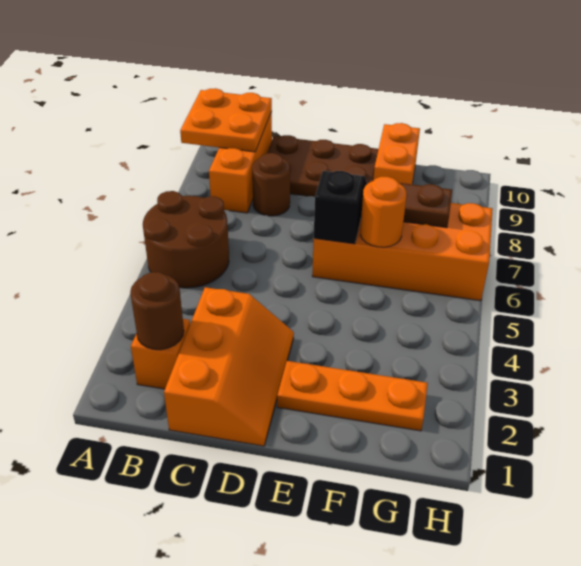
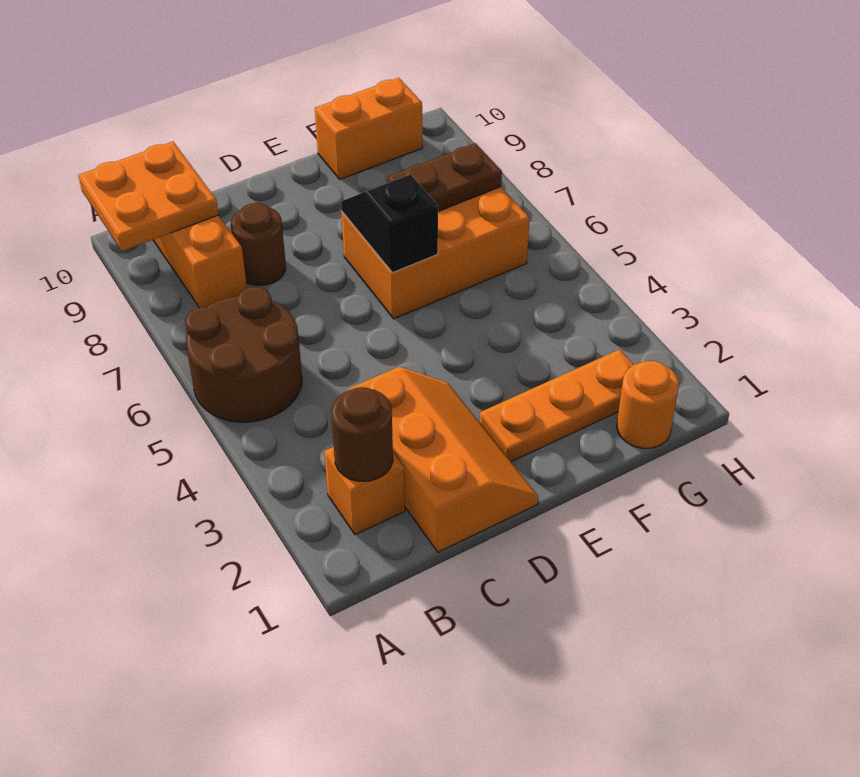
brown plate C9:E10 level 1 -> none
orange brick E6:H7 level 1 -> orange brick E6:G7 level 1
orange round brick F6 level 2 -> orange round brick G1 level 1
orange brick F9:F10 level 1 -> orange brick F10:G10 level 1

